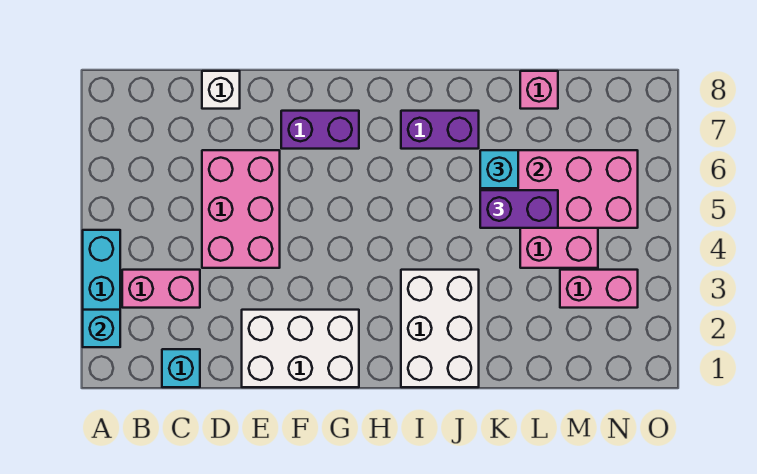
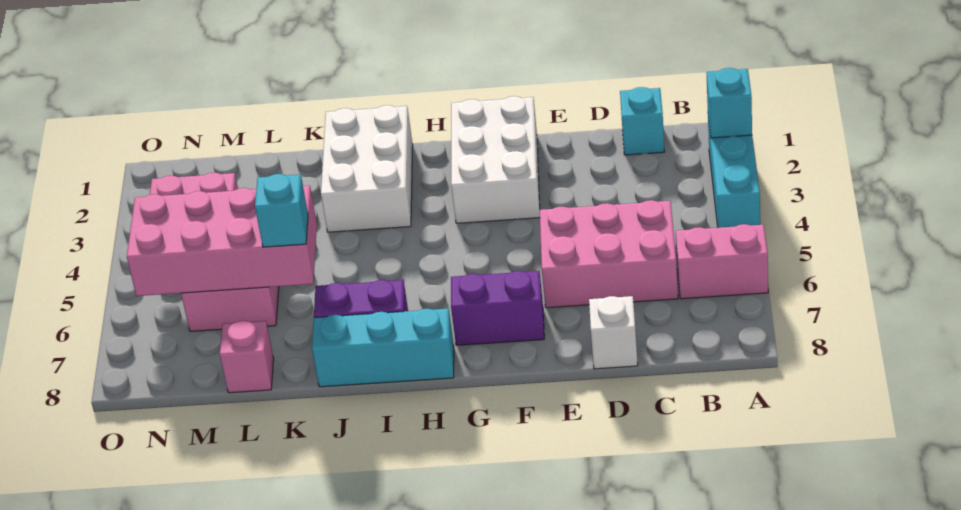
pink brick B3:C3 level 1 -> pink brick A6:B6 level 1
pink brick D4:E6 level 1 -> pink brick C5:E6 level 1
white brick E1:G2 level 1 -> white brick F1:G3 level 1
none -> cyan brick H8:J8 level 1
purple brick K5:L5 level 3 -> none

